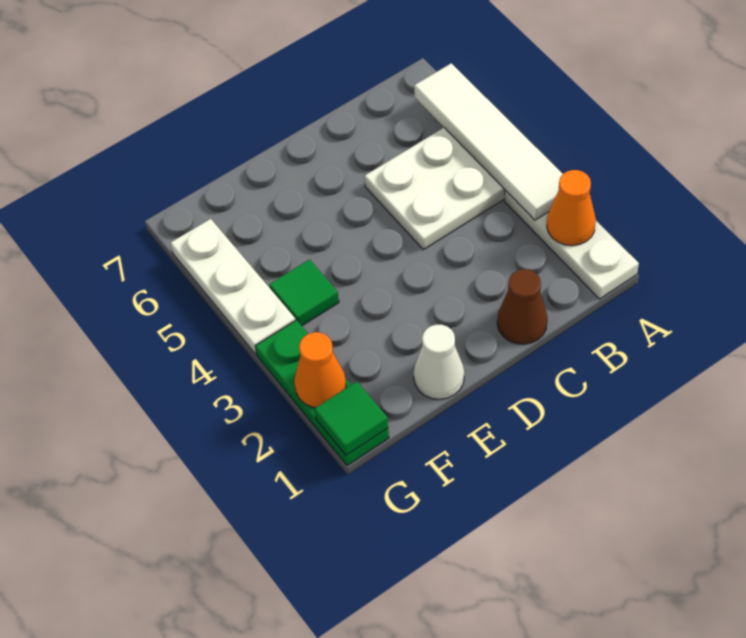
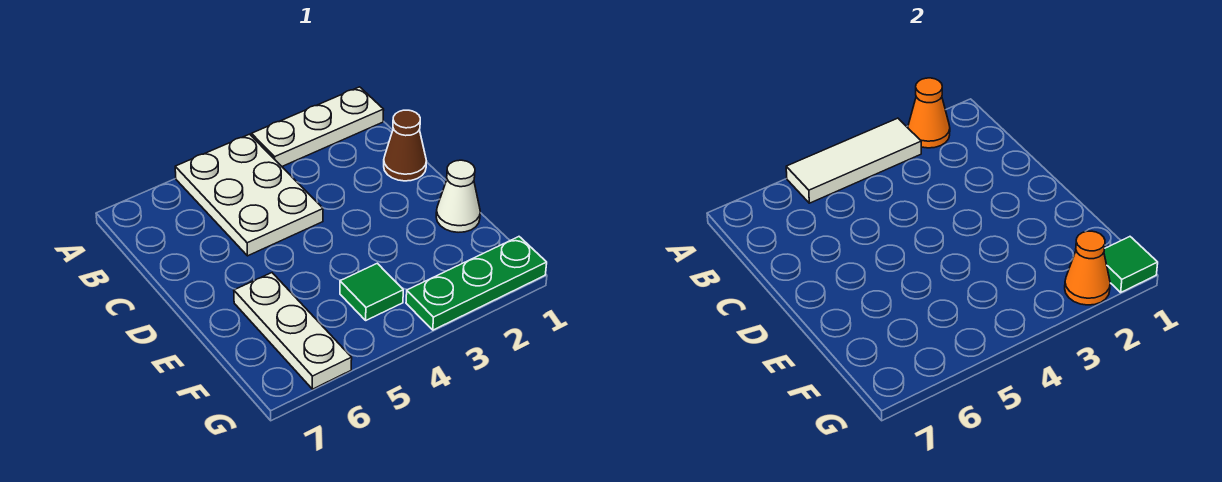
white tile A3:A6 level 2 -> white tile A3:A5 level 2
white plate G4:G6 level 1 -> white plate E6:G6 level 1

